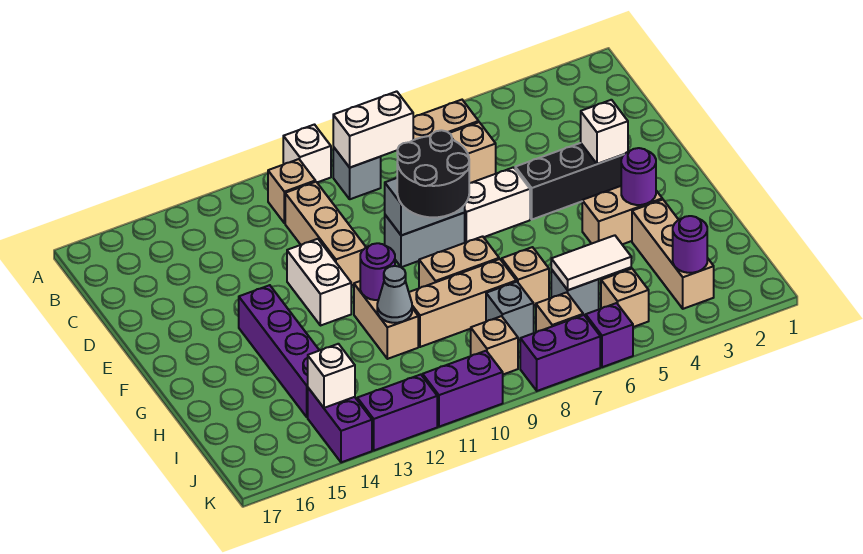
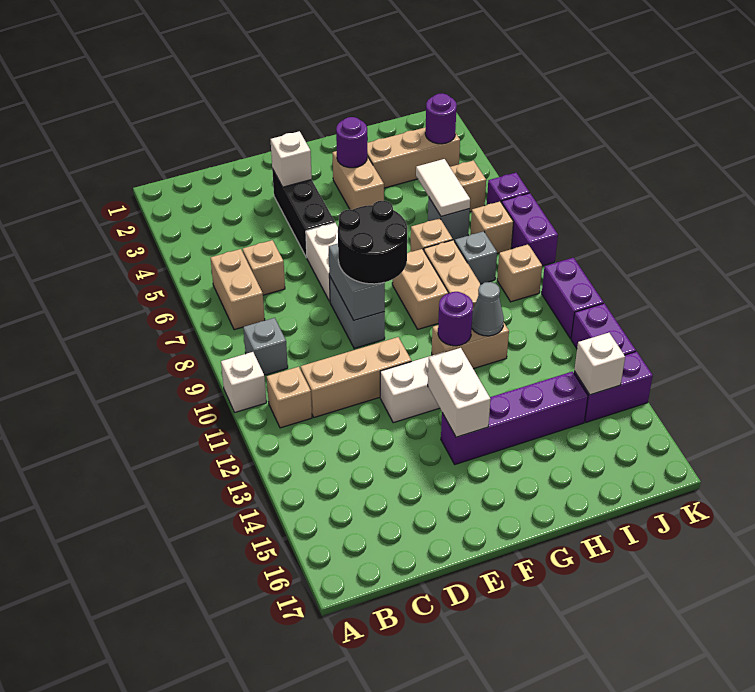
white brick B8:B9 level 2 -> white brick F13:F14 level 2

